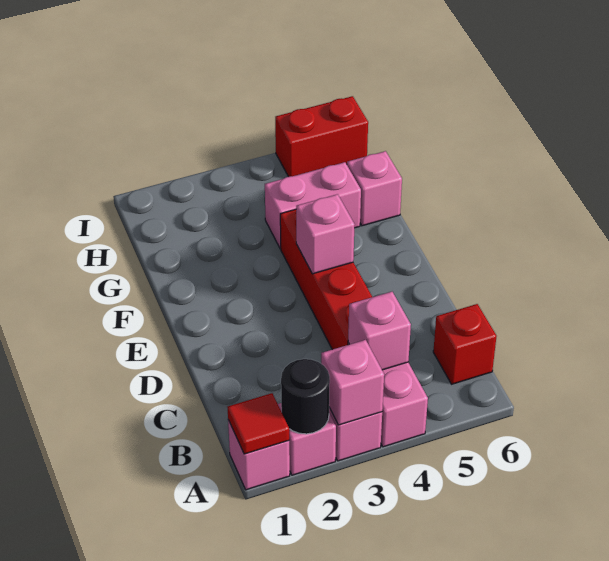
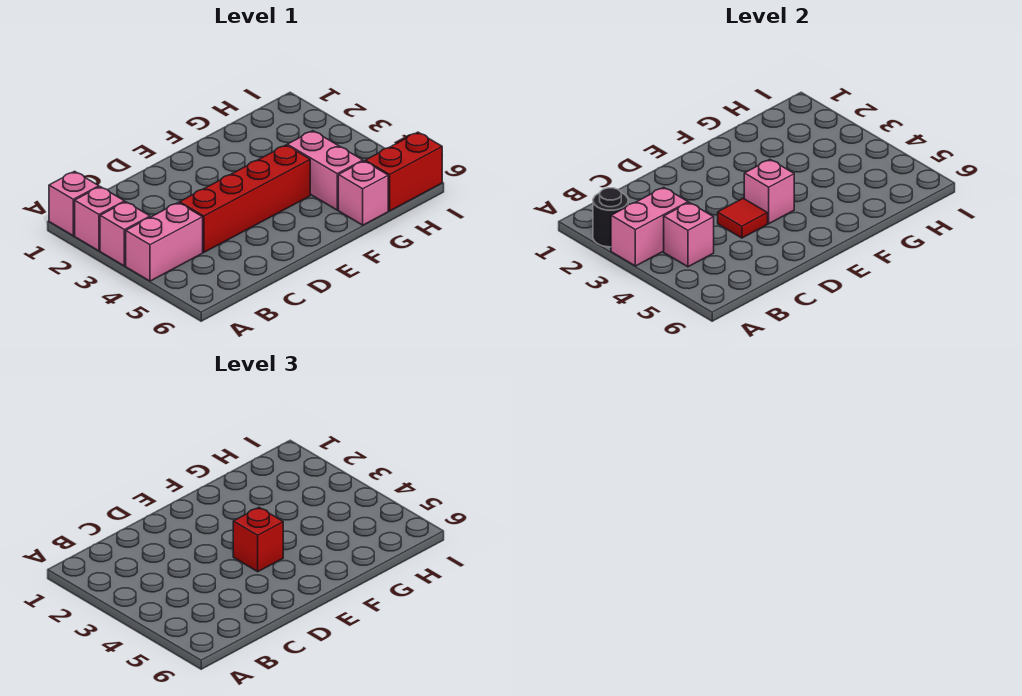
red tile A1 level 2 -> red tile D4 level 2
pink brick A3 level 2 -> pink brick A3:B3 level 2
red brick B6 level 1 -> red brick E4 level 3
red brick I5:I6 level 1 -> red brick H6:I6 level 1

